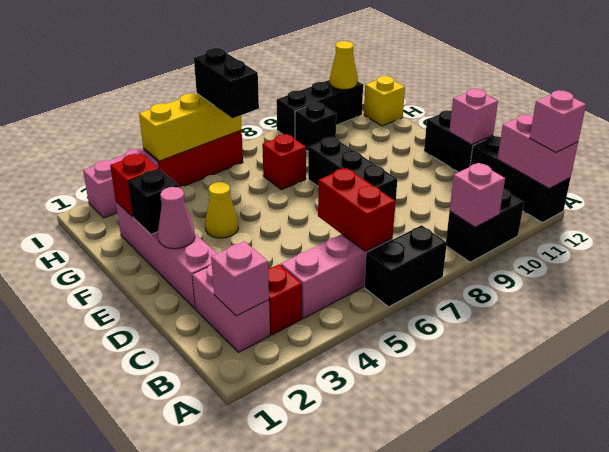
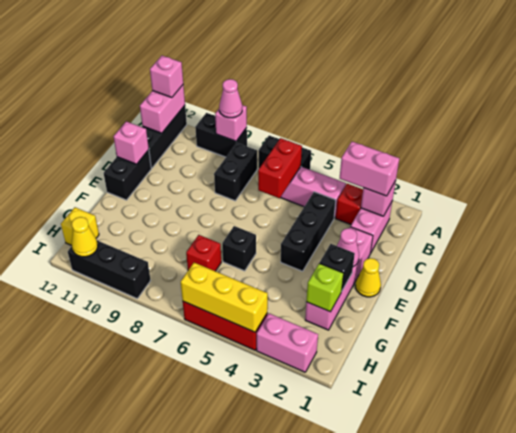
none -> pink cone A9 level 3
none -> pink brick B2:B3 level 3
black brick D8:F8 level 1 -> black brick C4:E4 level 1
yellow cone F4 level 1 -> yellow cone E1 level 1
red brick G2 level 2 -> lime brick G2 level 2
black brick H6:I6 level 3 -> black brick B8:C8 level 1
black brick H9 level 1 -> black brick F6 level 1

